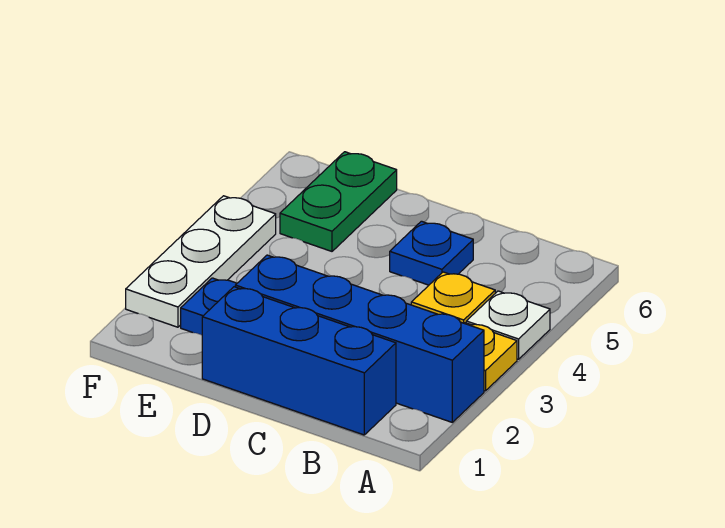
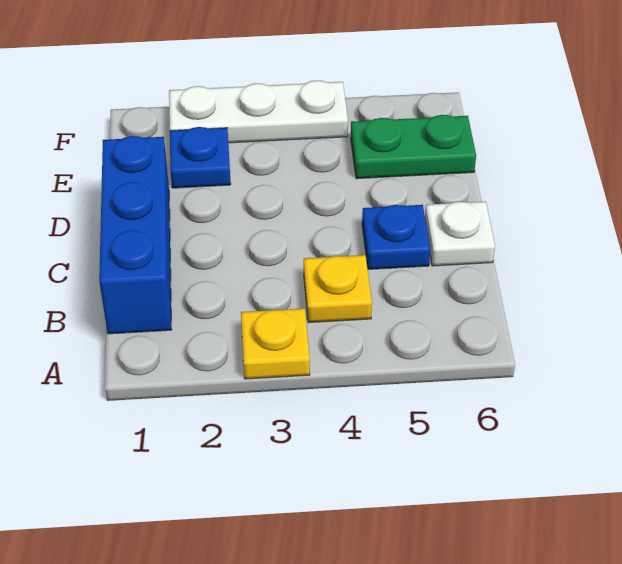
blue brick A2:D2 level 1 -> none
white plate A4 level 1 -> white plate C6 level 1

